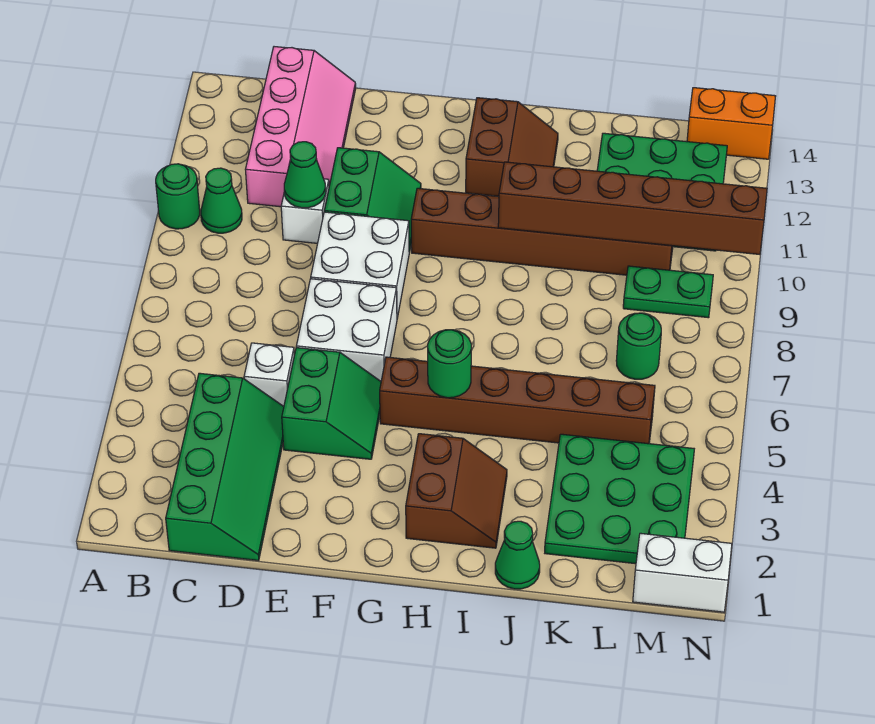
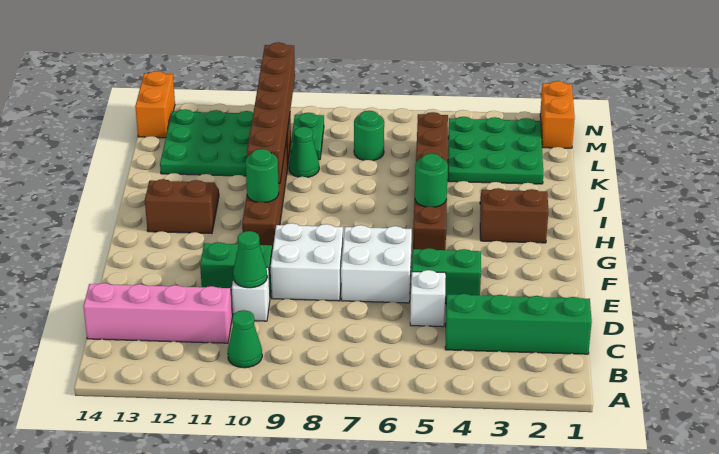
green round brick A10 level 1 -> green round brick H10 level 2
green cone J1 level 1 -> green cone K9 level 1
white brick M1:N1 level 1 -> orange brick M1:N1 level 1

